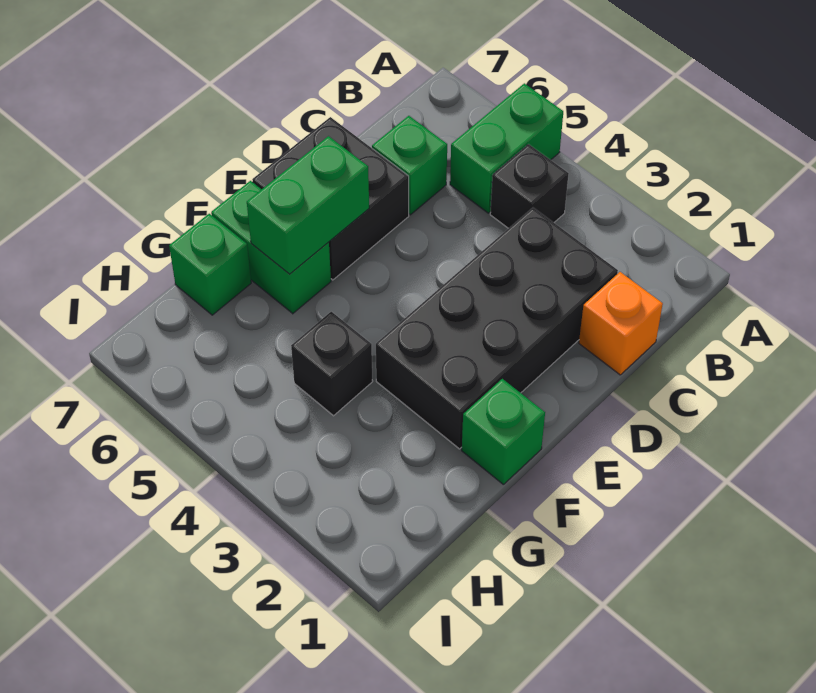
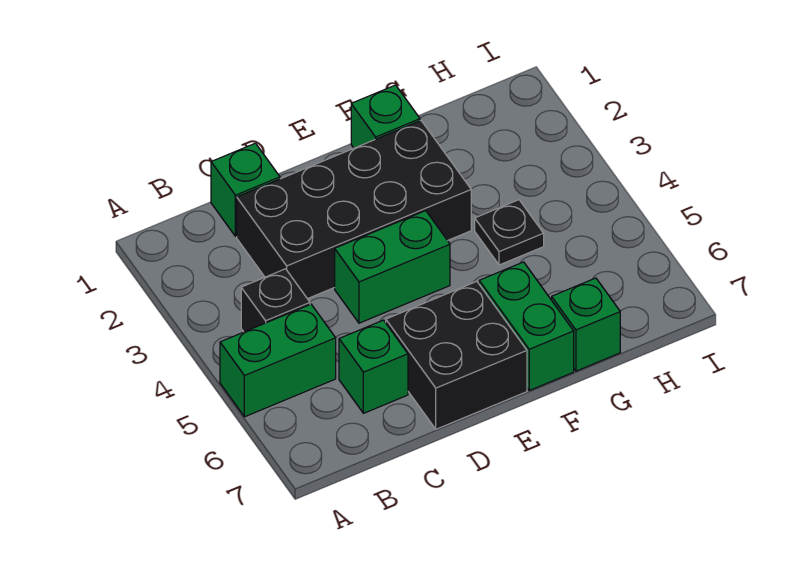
orange brick C1 level 1 -> green brick C1 level 1
green brick E6:F6 level 2 -> green brick D4:E4 level 1
black brick G4 level 1 -> black plate G4 level 1

